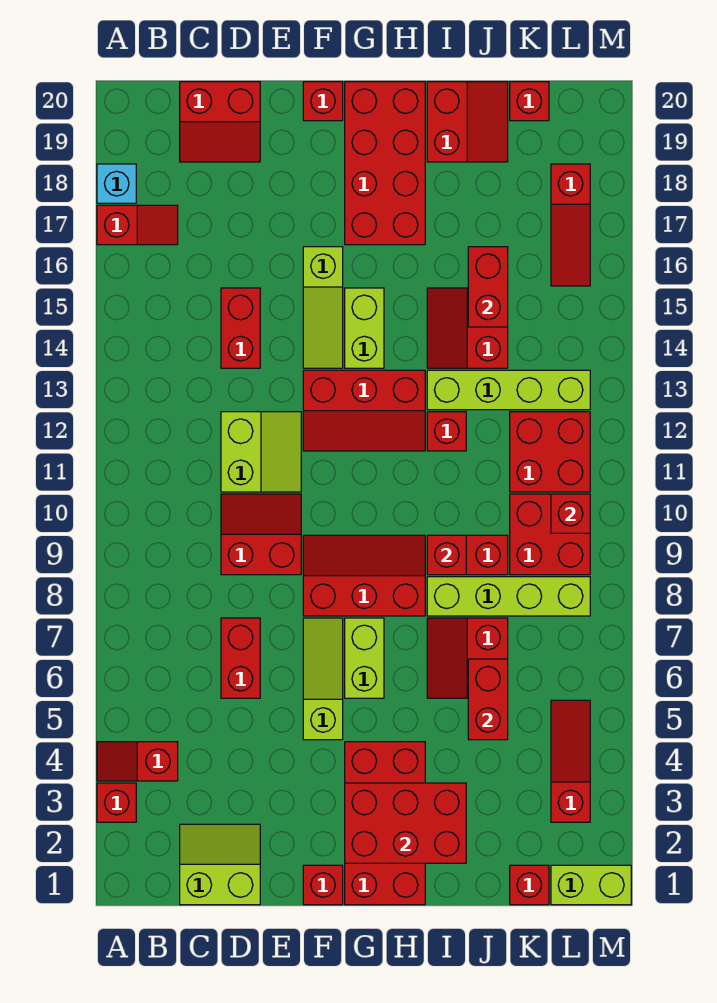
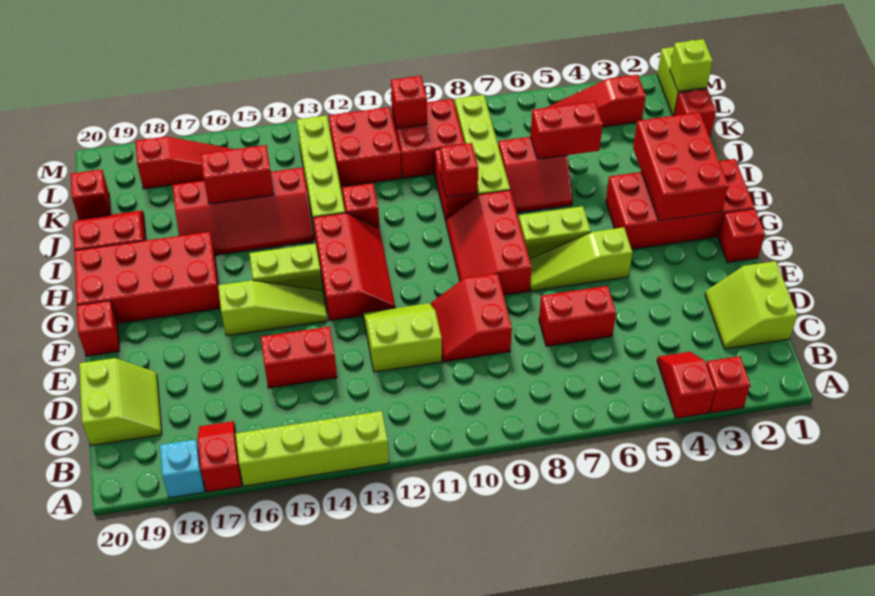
red slope A4:B4 level 1 top B -> red slope A4:B4 level 1 top A
none -> lime brick A13:A16 level 1
red slope C19:D20 level 1 top 20 -> lime slope C19:D20 level 1 top 20
red slope I14:J15 level 1 top J -> red slope I14:J17 level 1 top J
none -> lime brick L1 level 2

